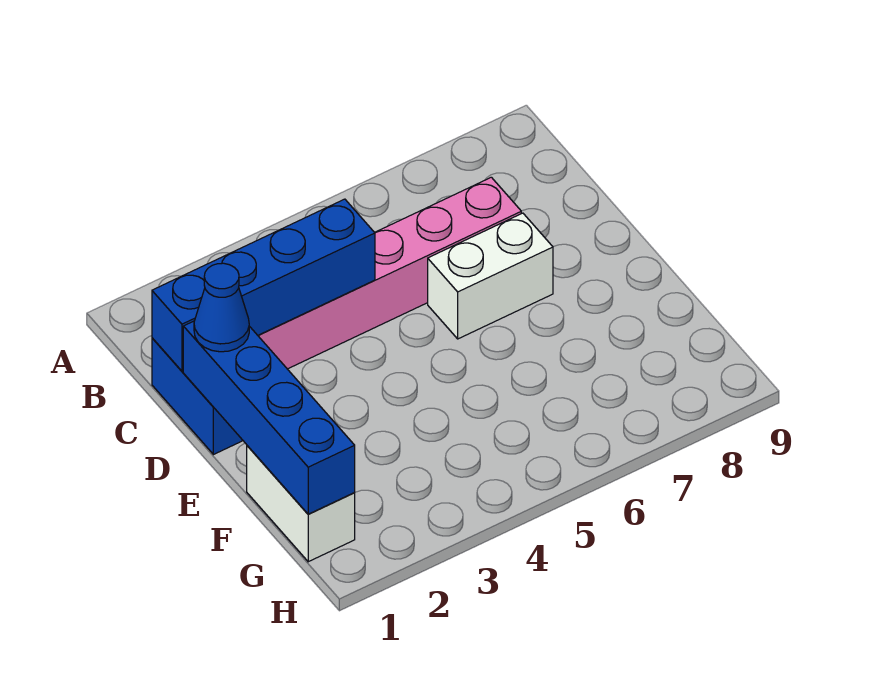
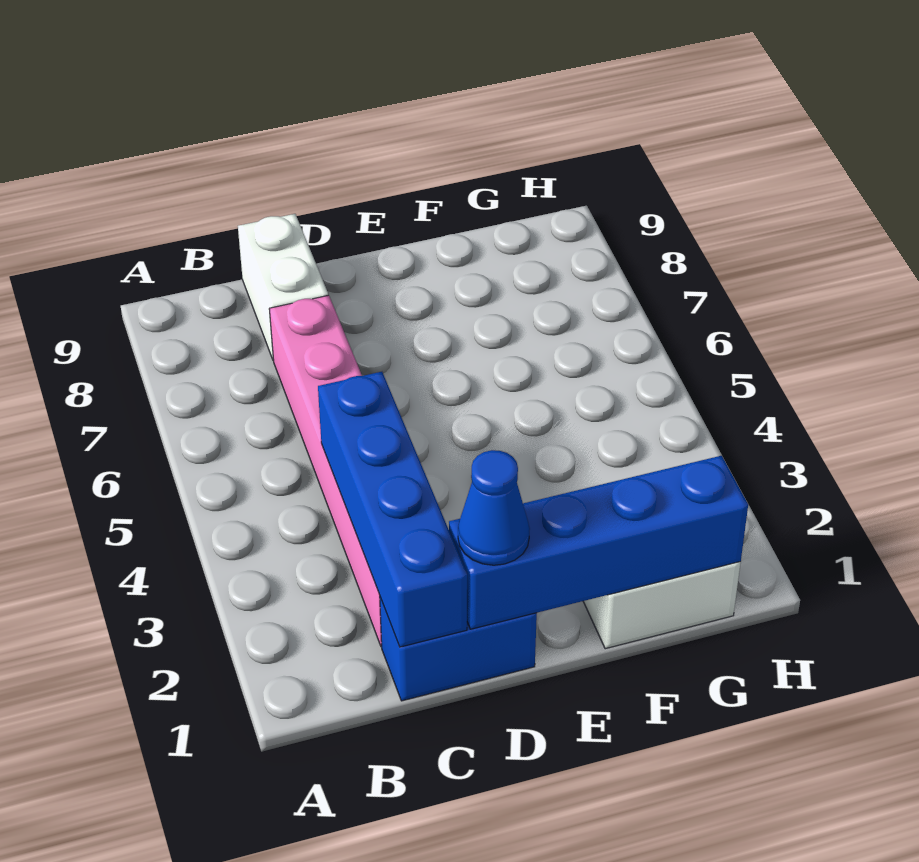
white brick D6:D7 level 1 -> white brick C8:C9 level 1

